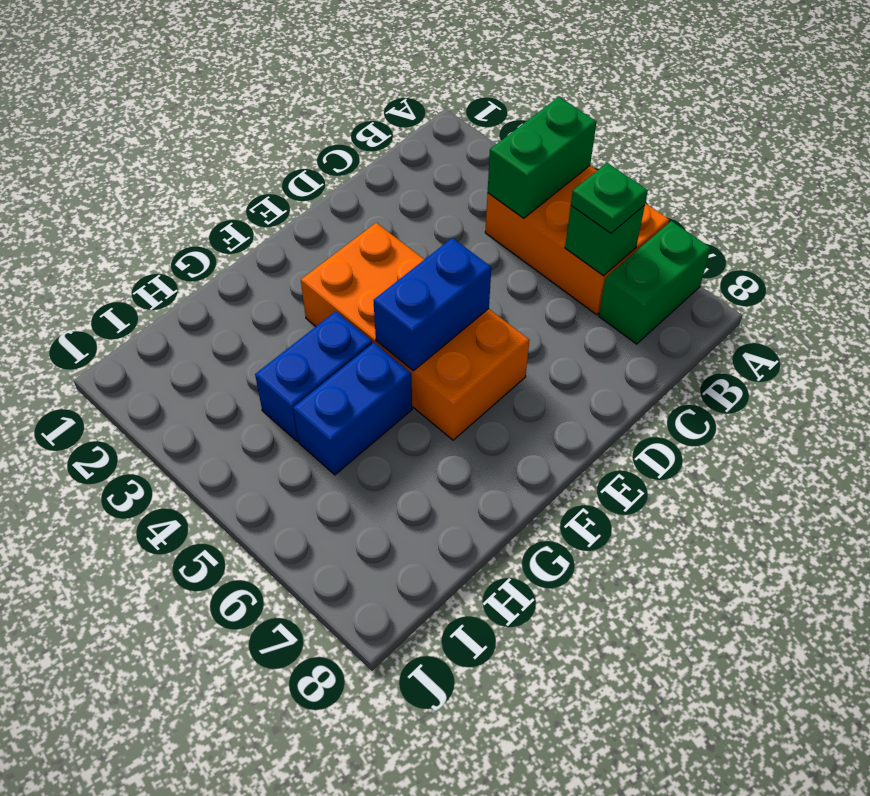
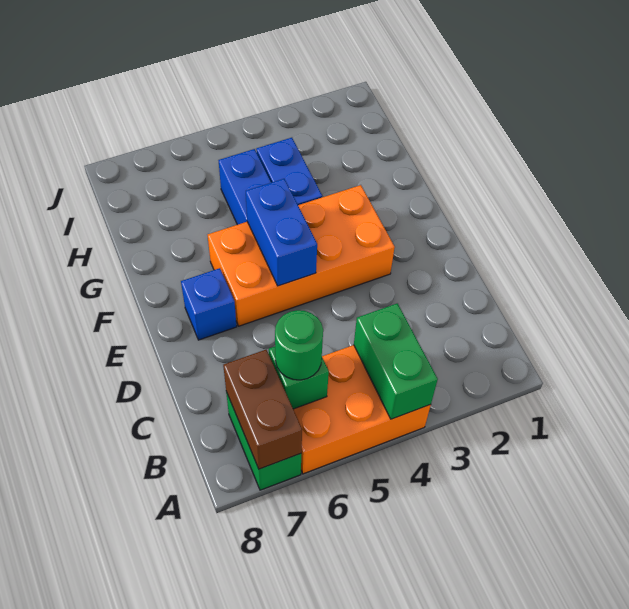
none -> brown brick A7:B7 level 2
green plate B6 level 3 -> green round brick B6 level 3
none -> blue brick E7 level 1

